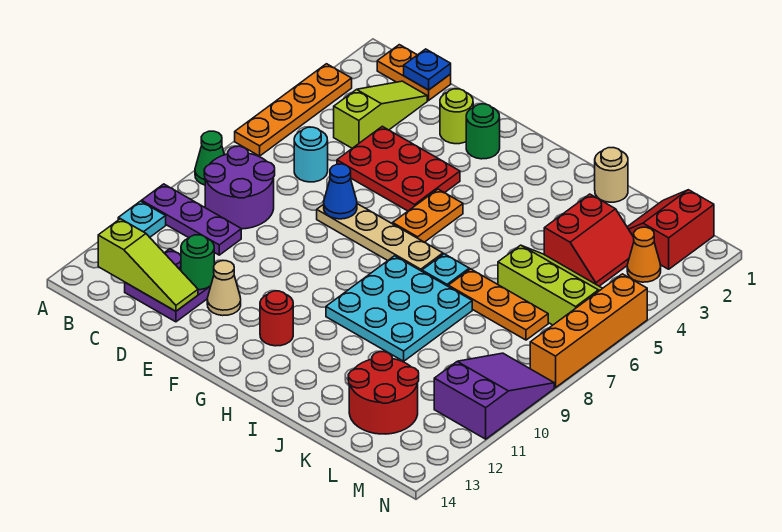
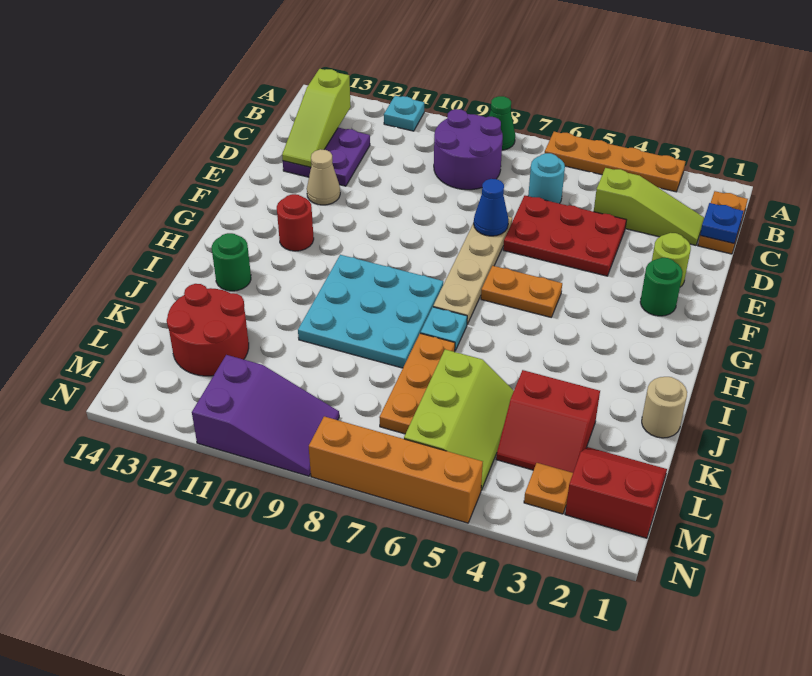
purple plate A10:C10 level 1 -> none
red plate D4:F5 level 1 -> red plate D4:E6 level 1
green round brick D12 level 2 -> green round brick I13 level 1
orange cone M3 level 1 -> orange plate M3 level 1

